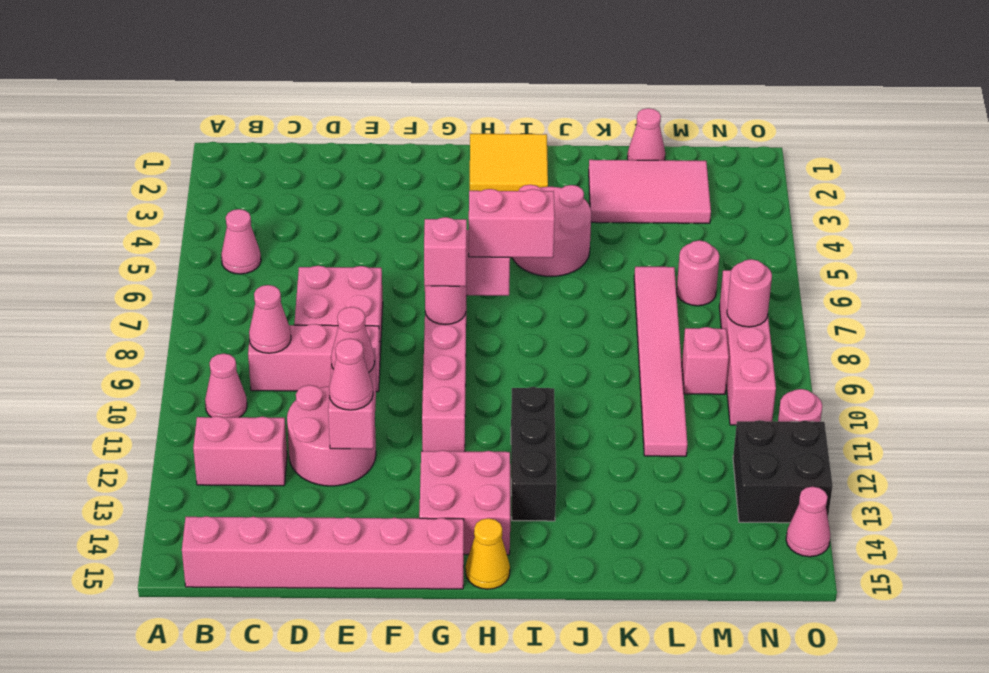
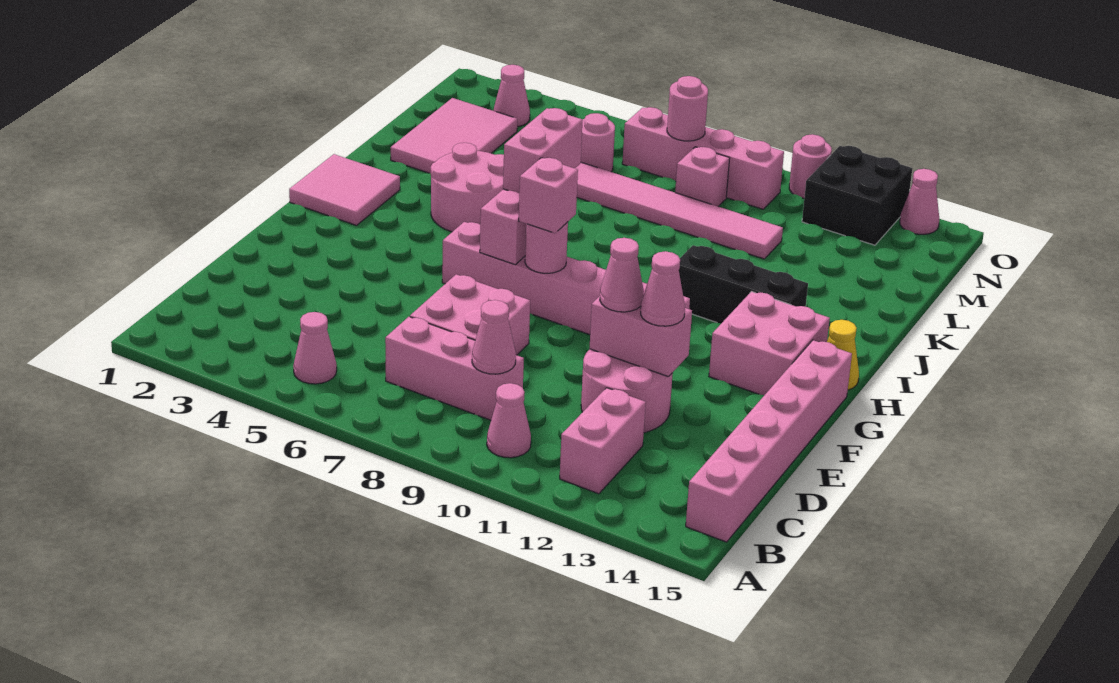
pink brick C9:E9 level 1 -> pink brick C7:C9 level 1
yellow tile H1:I2 level 1 -> pink tile H1:I2 level 1
pink cone L1 level 1 -> pink cone N3 level 1

